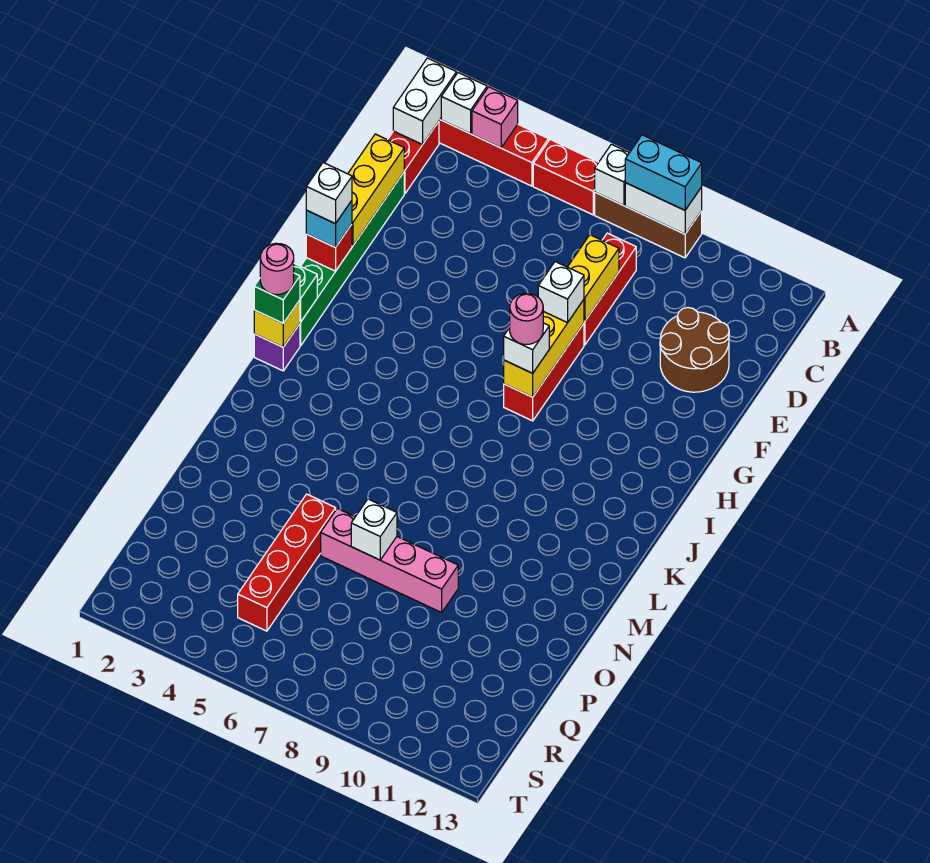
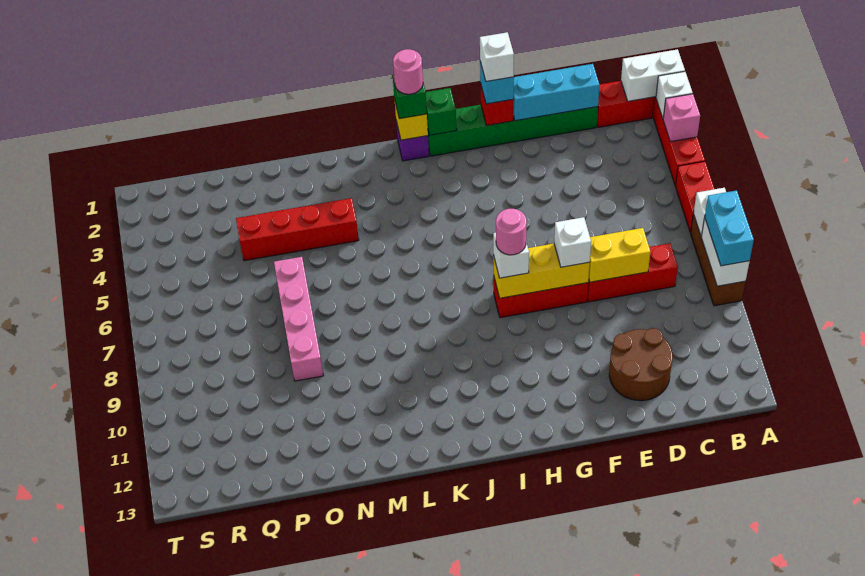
yellow brick D1:F1 level 2 -> cyan brick D1:F1 level 2
red brick O5:R5 level 1 -> red brick M4:P4 level 1
white brick O7 level 2 -> none

